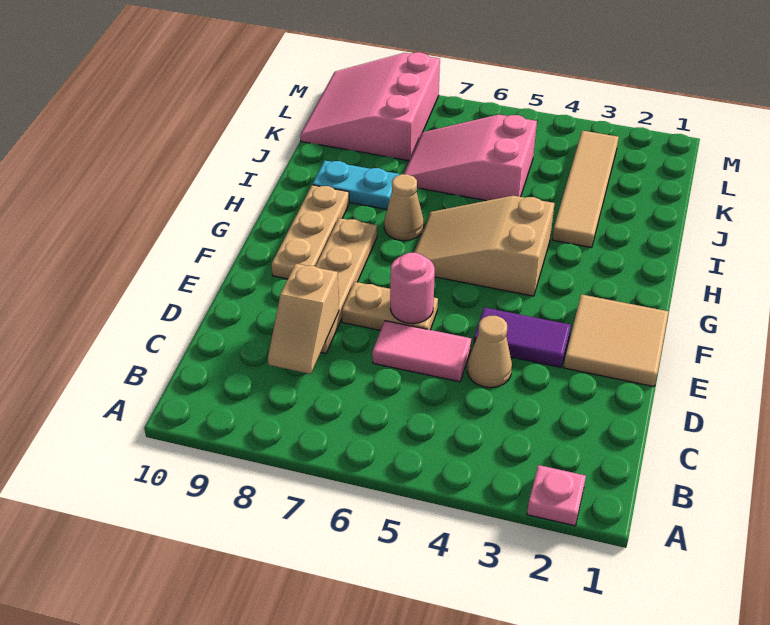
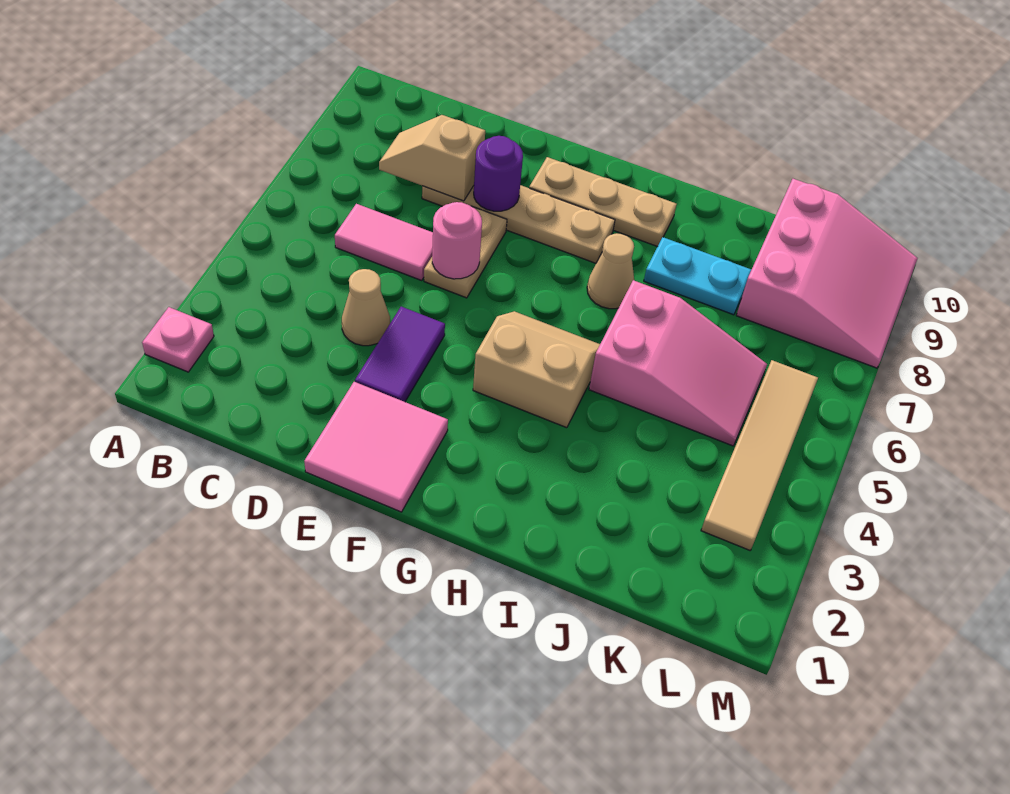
pink tile D5:D6 level 1 -> pink tile C6:D6 level 1
tan tile E1:F2 level 1 -> pink tile E1:F2 level 1
none -> purple round brick E8 level 2
tan slope G4:H6 level 1 top 4 -> tan slope G4:H5 level 1 top 4
tan tile I3:L3 level 1 -> tan tile L3:L6 level 1
cyan plate I8:I9 level 1 -> cyan plate I8:J8 level 1
pink slope J5:K7 level 1 top 5 -> pink slope I5:K6 level 1 top I
pink slope K8:M10 level 1 top 8 -> pink slope K8:M10 level 1 top K

